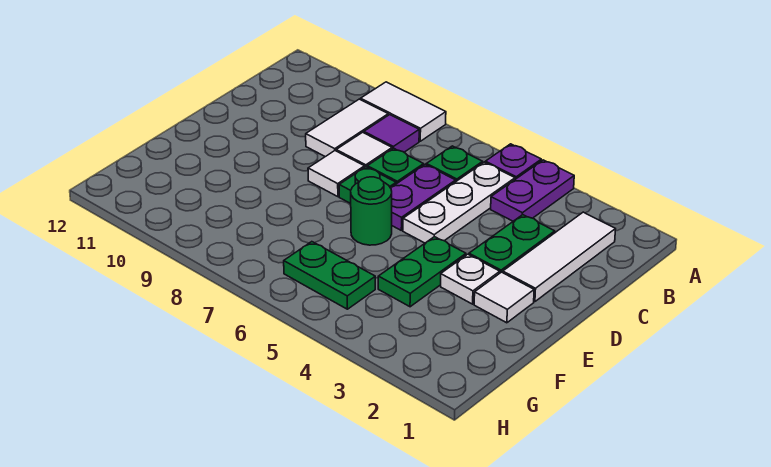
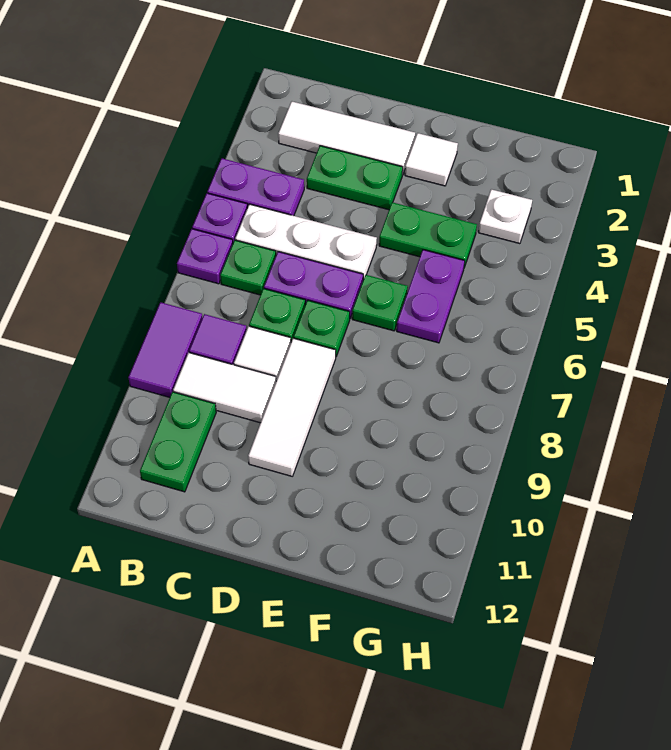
none -> purple plate A6 level 1
white tile A8:A9 level 1 -> purple tile A8:A9 level 1
white tile D8 level 1 -> white tile D8:D10 level 1
white plate E3 level 1 -> white plate G3 level 1
green round brick E6 level 1 -> green plate E6 level 1
none -> purple plate F5:F6 level 1
green plate G5:G6 level 1 -> green plate B10:B11 level 1

